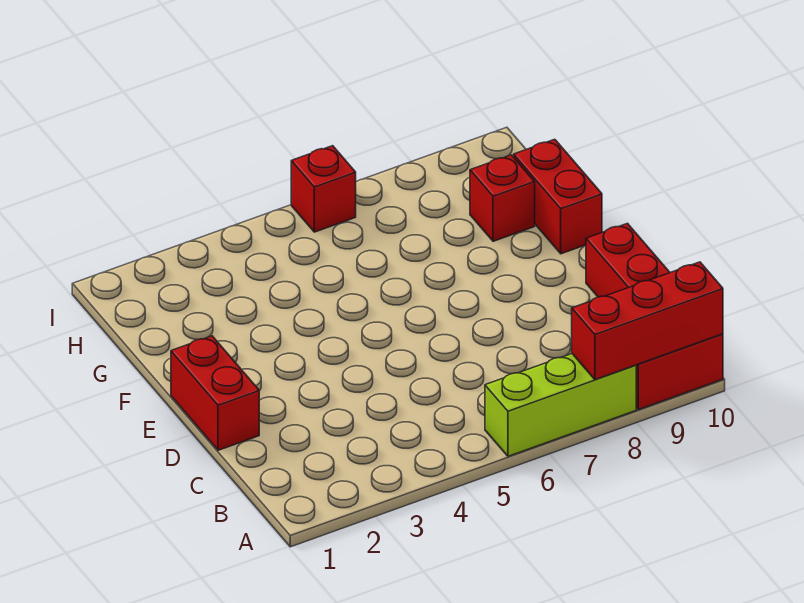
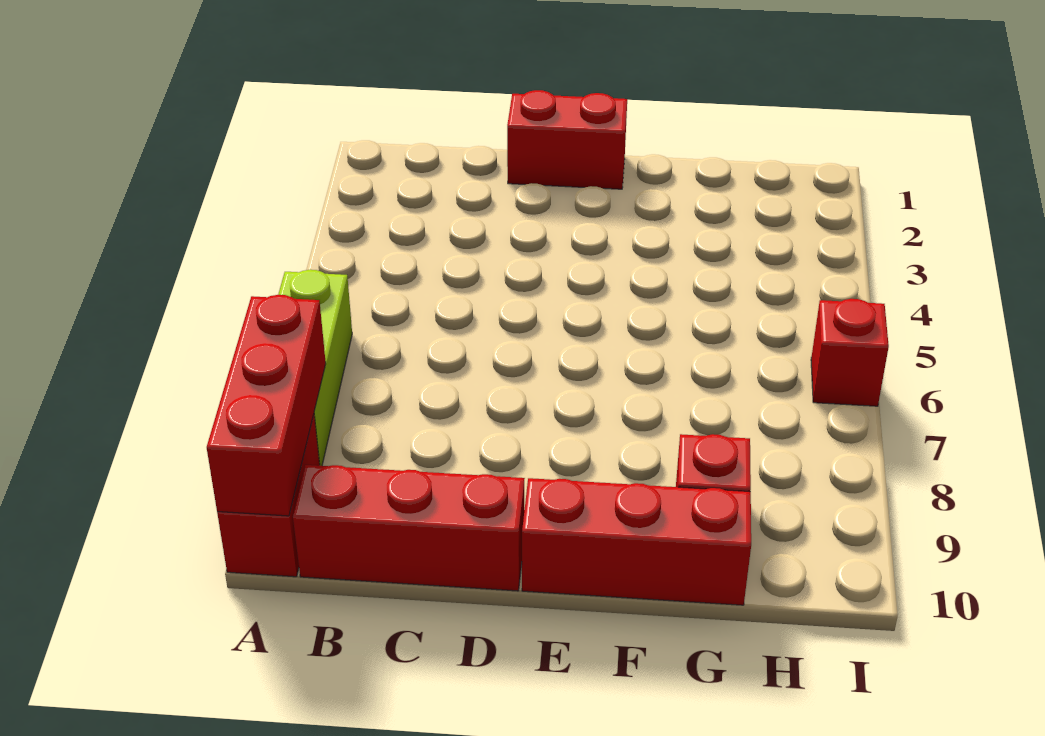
red brick F10:G10 level 1 -> red brick E10:G10 level 1

